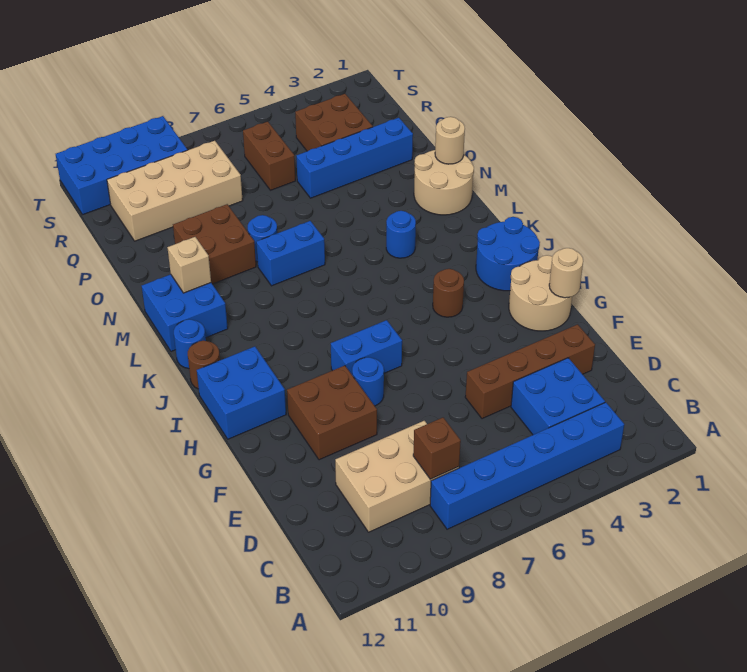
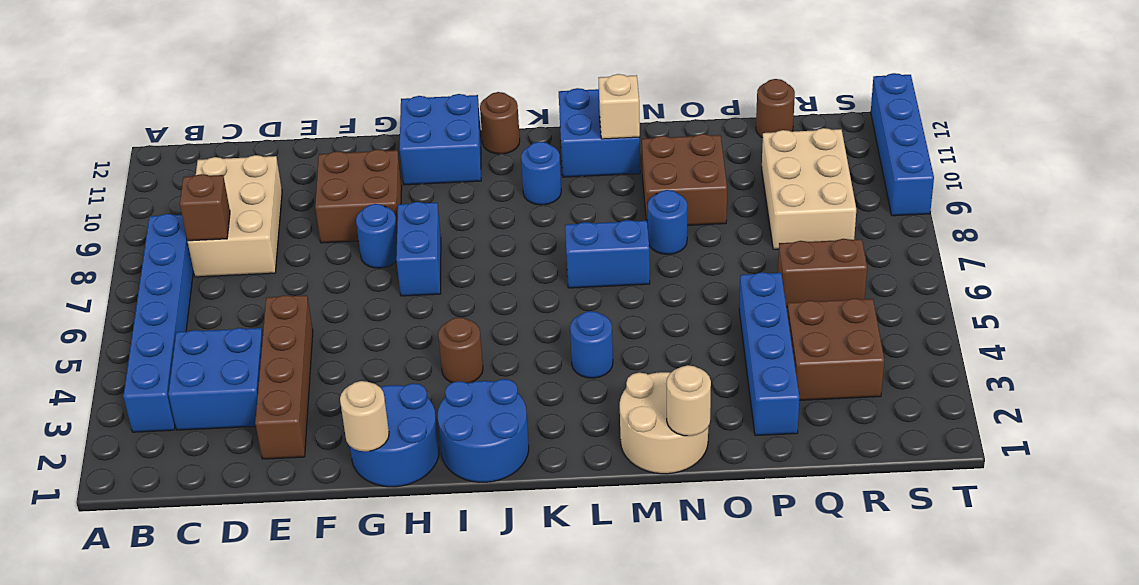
tan round brick G1:H2 level 1 -> blue round brick G1:H2 level 1
blue round brick K12 level 1 -> blue round brick K10 level 1
blue brick M7:M8 level 1 -> blue brick L7:M7 level 1
tan brick Q8:R11 level 1 -> tan brick Q8:R10 level 1
none -> brown round brick Q12 level 1
blue brick S9:T12 level 1 -> blue brick T9:T12 level 1

